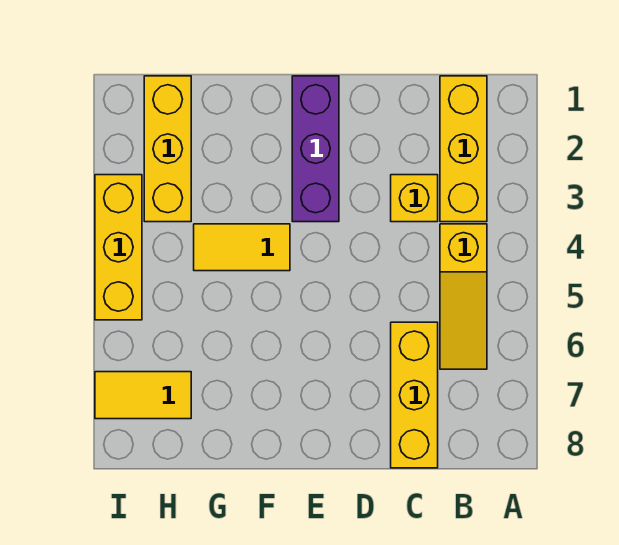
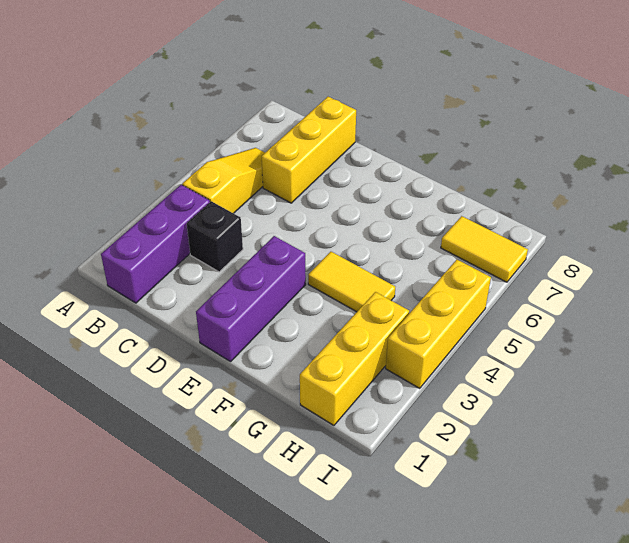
yellow brick B1:B3 level 1 -> purple brick B1:B3 level 1
yellow brick C3 level 1 -> black brick C3 level 1

